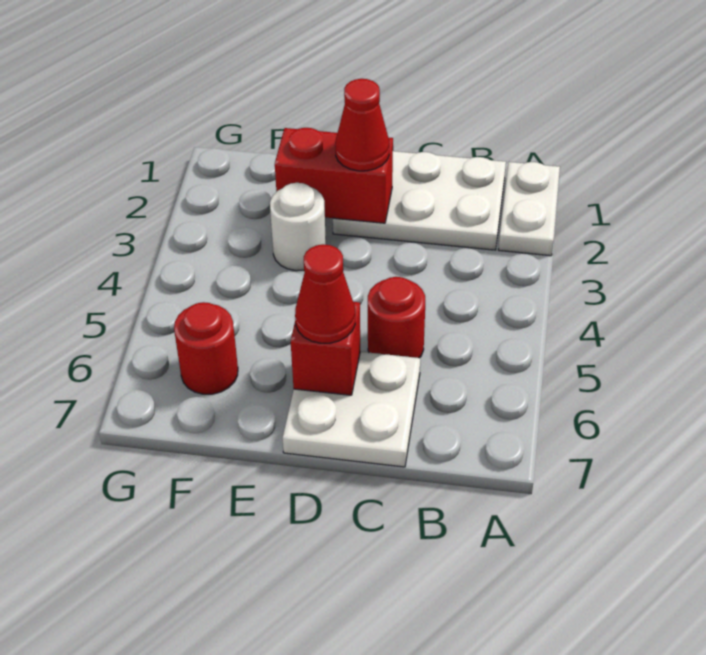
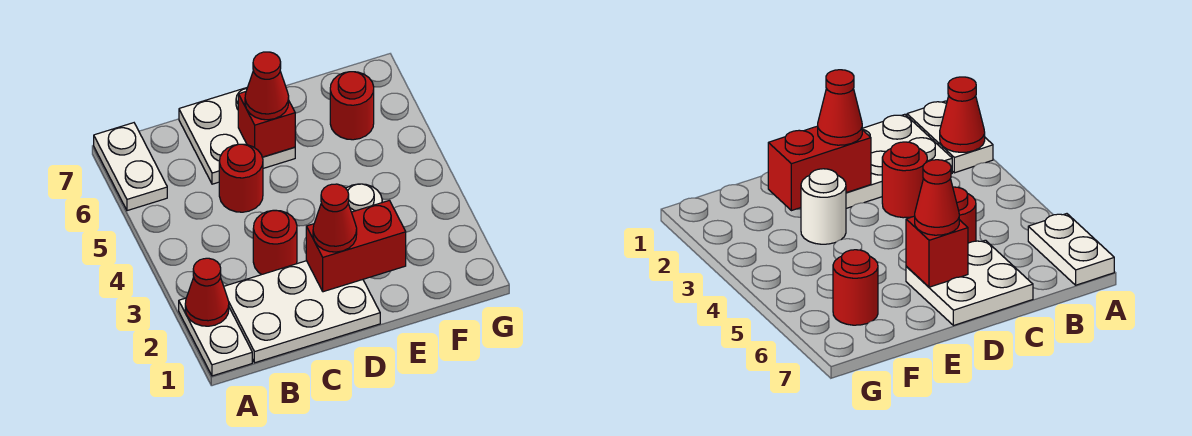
none -> red cone A2 level 2
none -> white plate A6:A7 level 1
none -> red round brick C3 level 1

